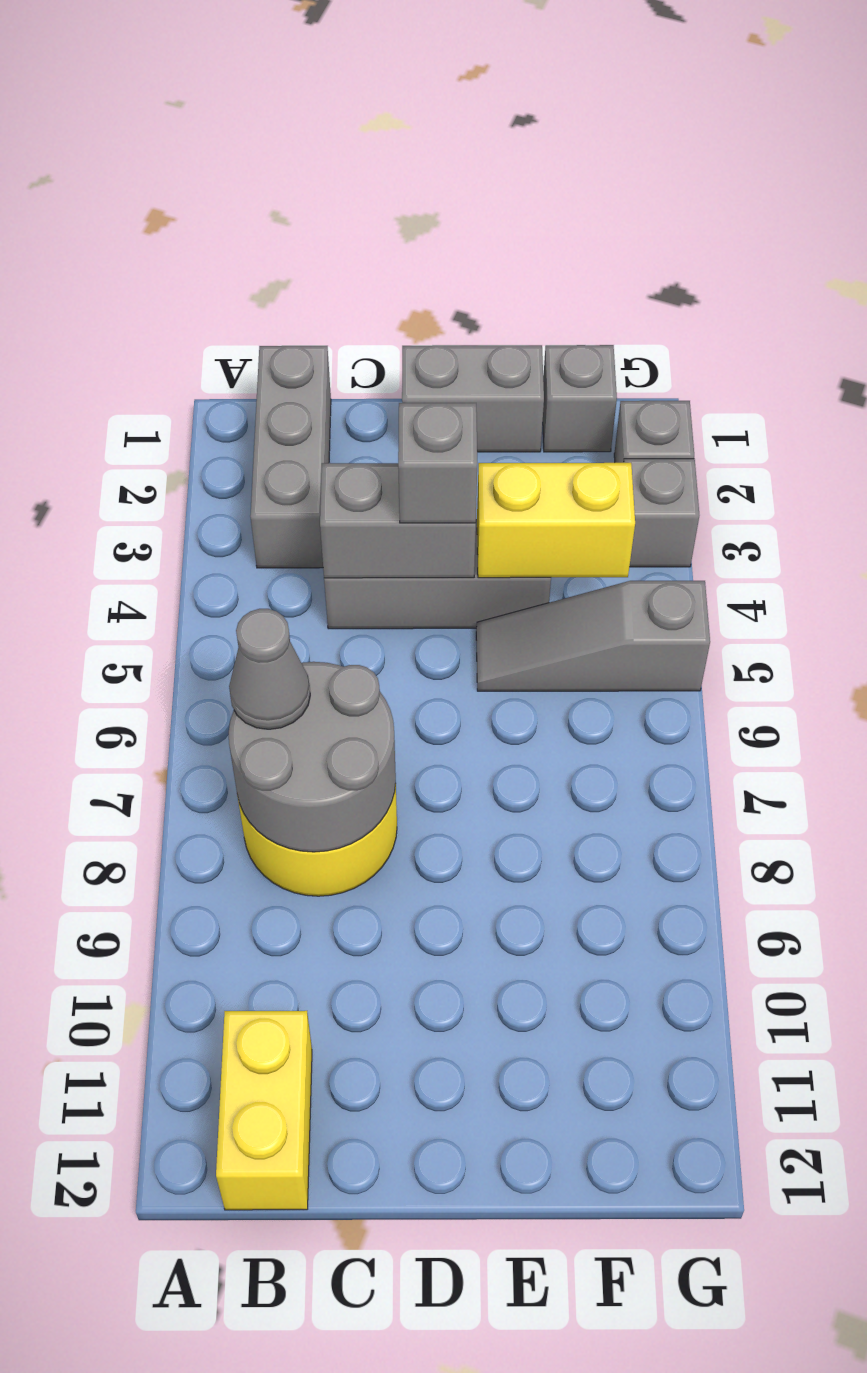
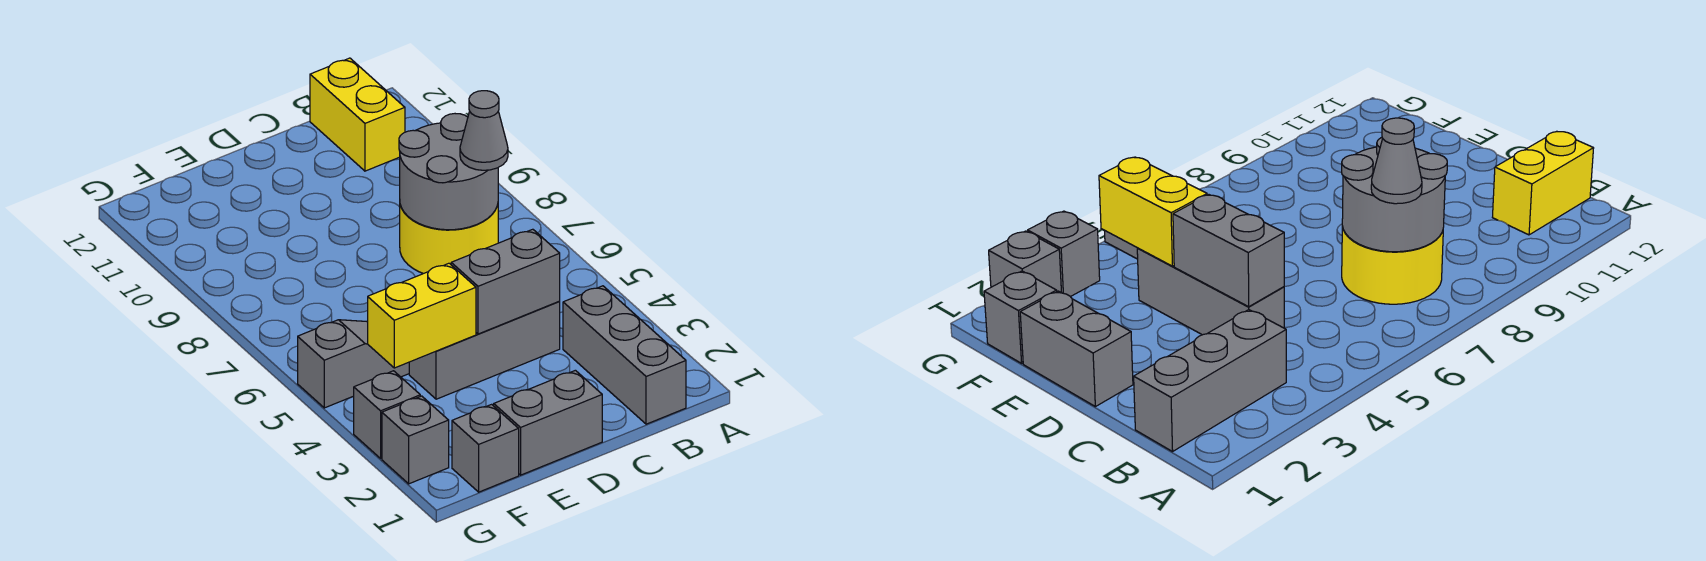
grey brick D4 level 3 -> none

